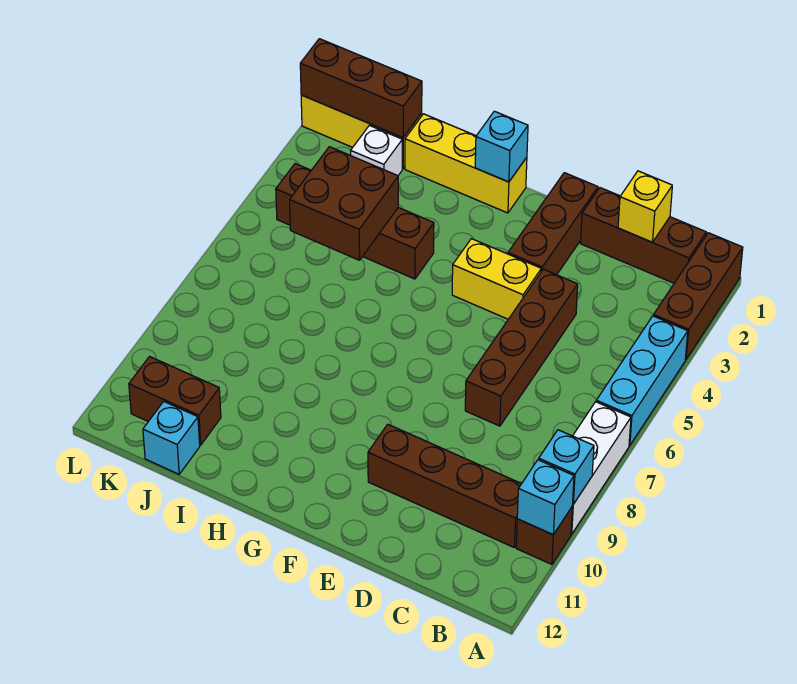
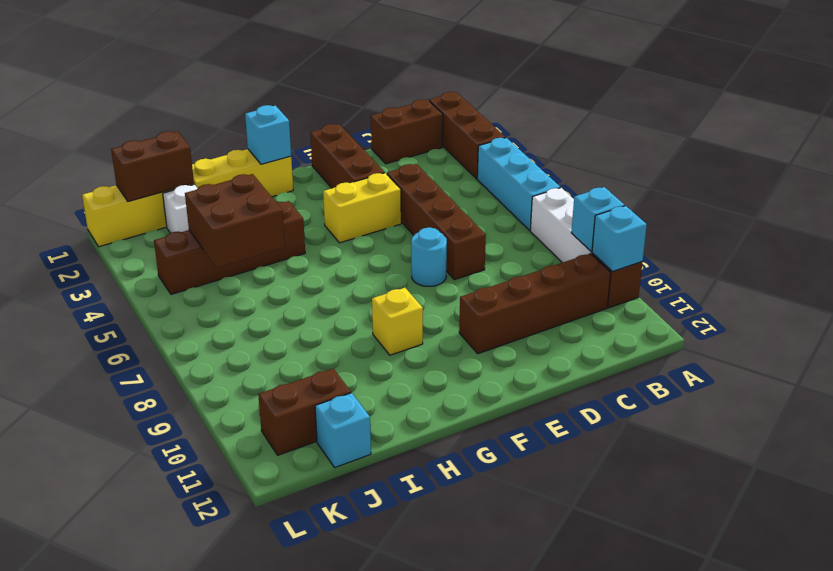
brown brick B1:D1 level 1 -> brown brick B1:C1 level 1
yellow brick C1 level 2 -> yellow brick G9 level 1
none -> cyan round brick E7 level 1
brown brick J1:L1 level 2 -> brown brick J1:K1 level 2

